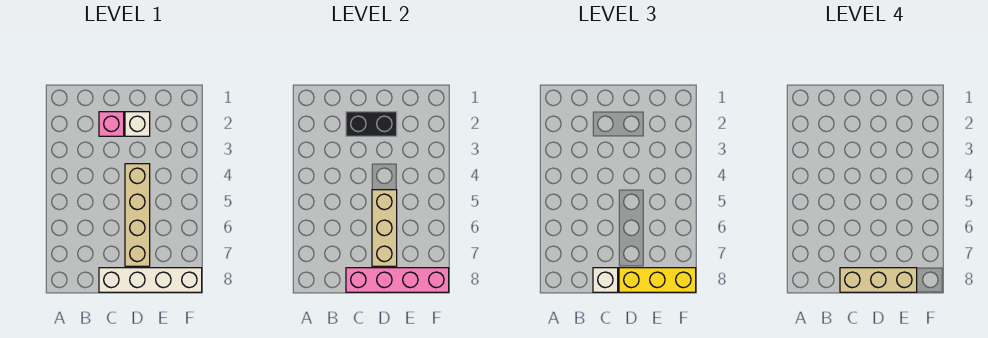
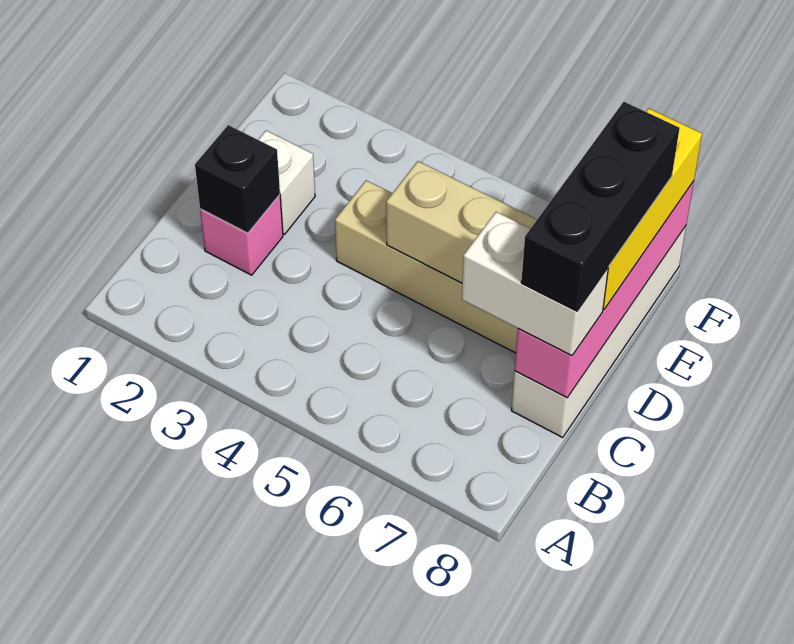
black brick C2:D2 level 2 -> black brick C2 level 2
white brick C8 level 3 -> white brick C7:C8 level 3
tan brick C8:E8 level 4 -> black brick C8:E8 level 4

